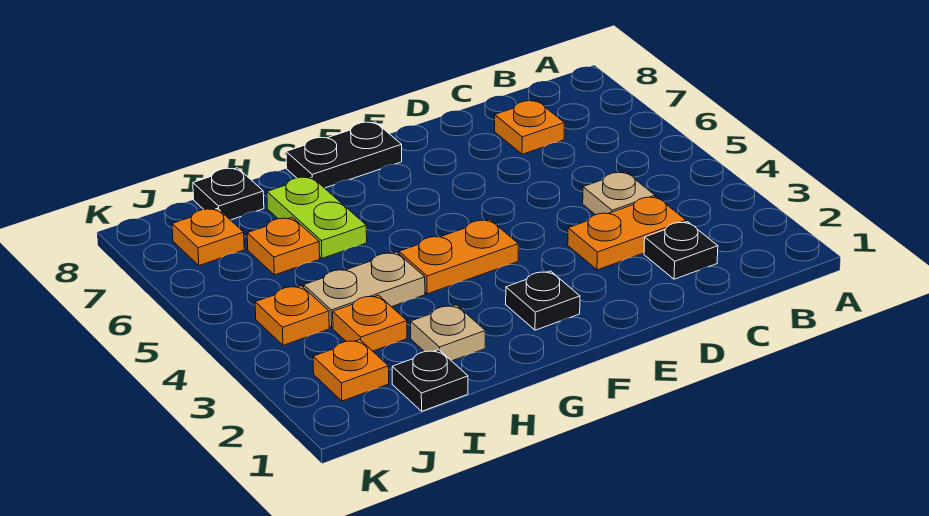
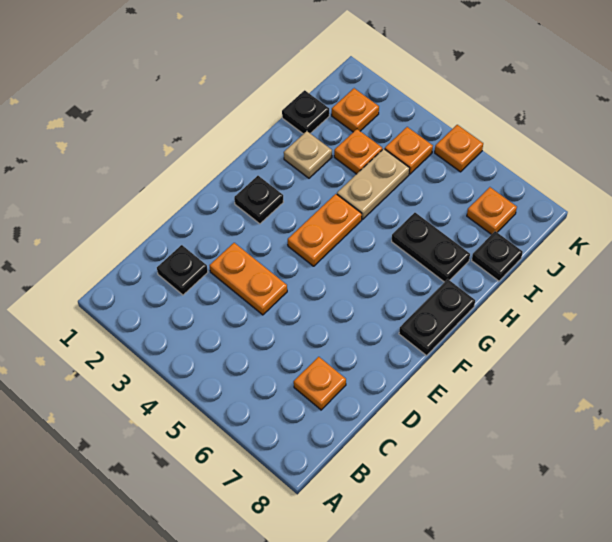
orange plate C3:D3 level 1 -> orange plate D3:D4 level 1
tan plate C4 level 1 -> none
lime plate H6:H7 level 1 -> black plate H6:H7 level 1
orange plate I6 level 1 -> orange plate K5 level 1

